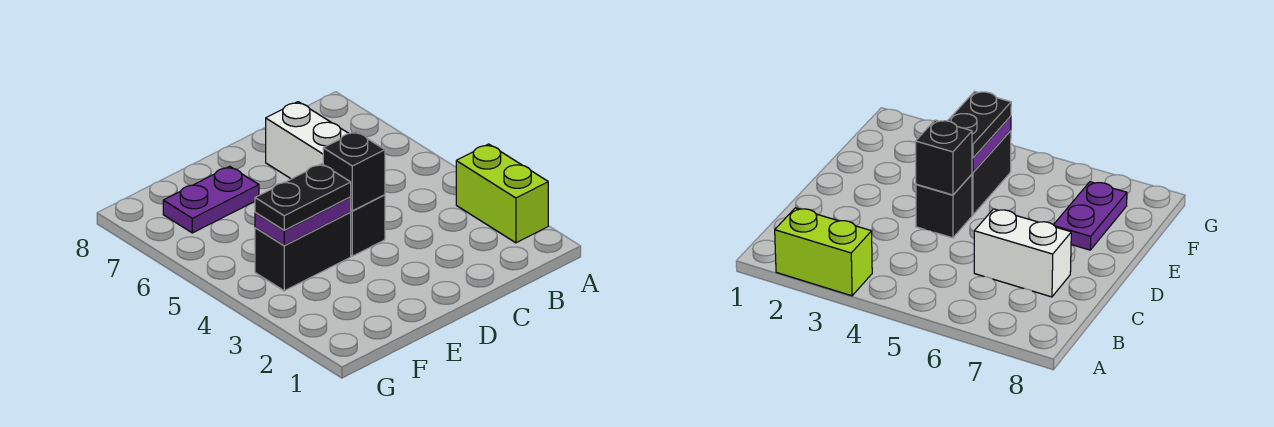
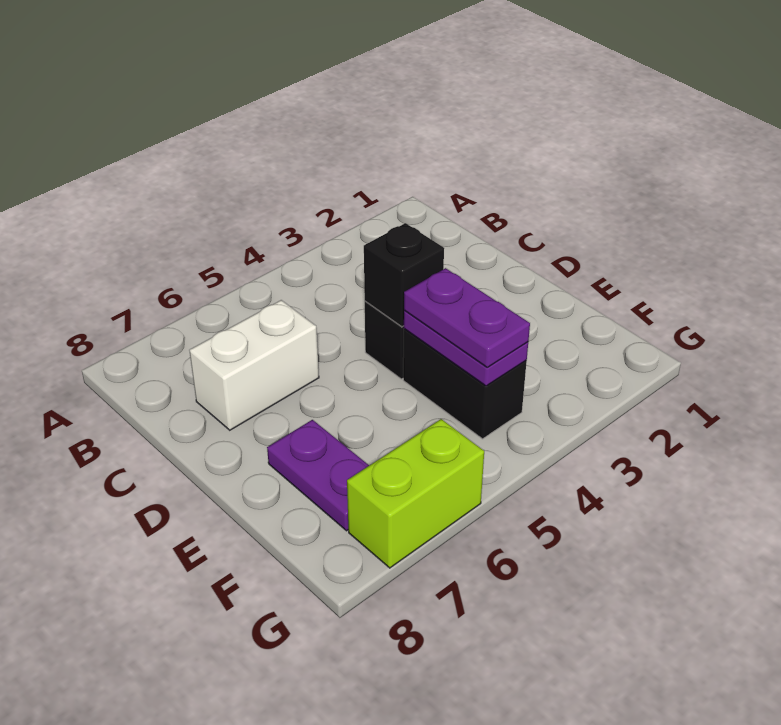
lime brick A2:A3 level 1 -> lime brick G6:G7 level 1
black plate E4:F4 level 3 -> purple plate E4:F4 level 3

